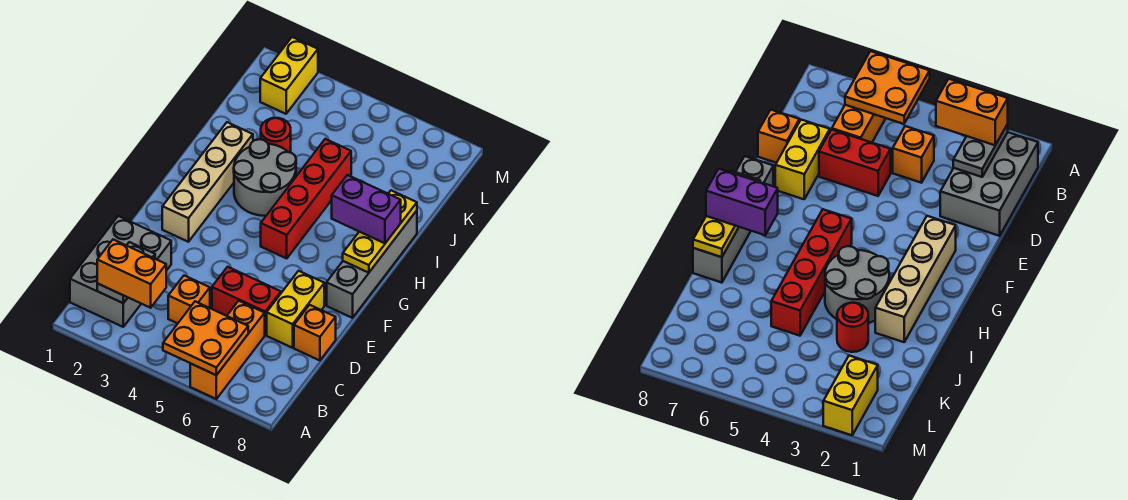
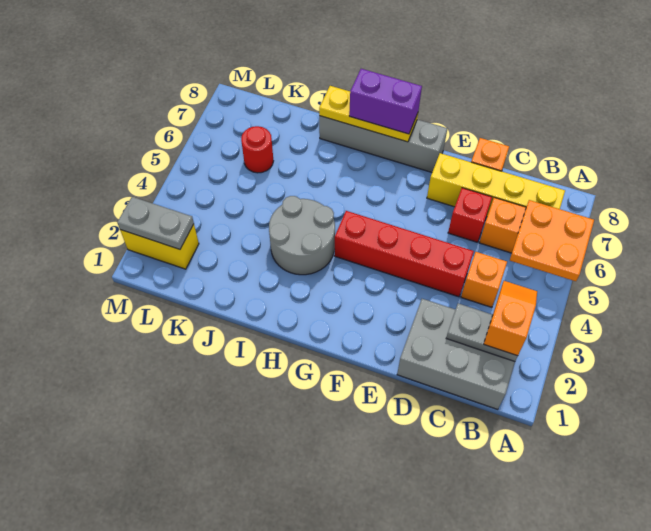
orange brick B2:B3 level 3 -> orange slope B2:B3 level 3 top 2
red brick D5:D6 level 1 -> red brick D6 level 1
yellow brick D7:E7 level 1 -> yellow brick B7:E7 level 1
tan brick F2:I2 level 1 -> none
red brick G5:J5 level 1 -> red brick D4:G4 level 1
purple brick H7:H8 level 3 -> purple brick G8:H8 level 3
red round brick J3 level 1 -> red round brick K6 level 1
none -> grey plate L2:M2 level 2

